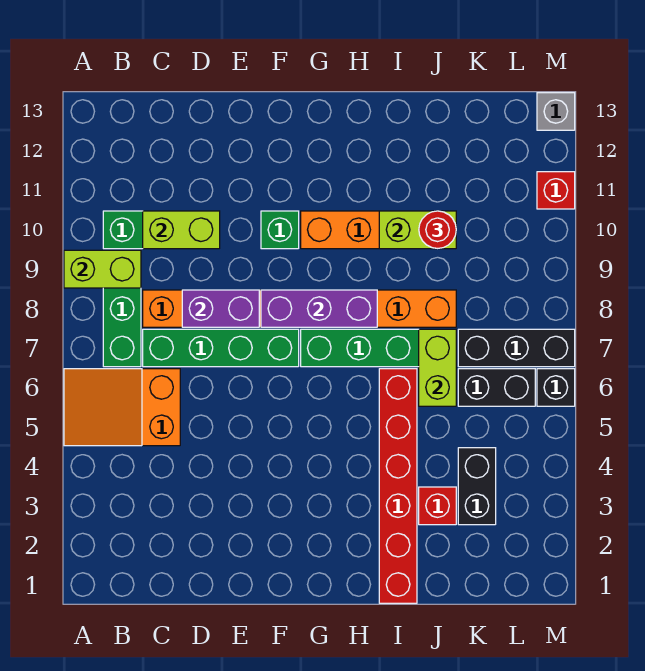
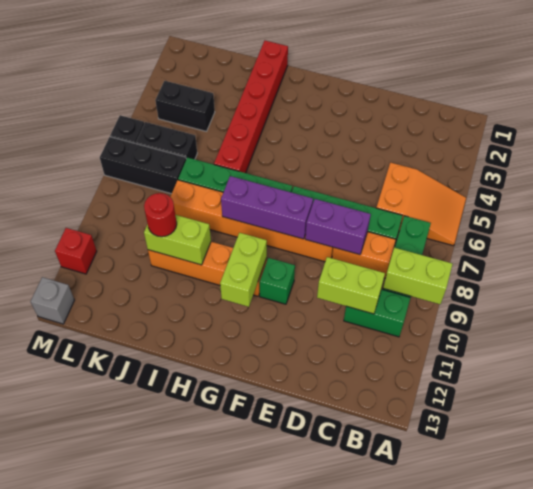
red brick J3 level 1 -> none
lime brick J6:J7 level 2 -> lime brick G10:G11 level 2
black brick K3:K4 level 1 -> black brick K4:L4 level 1

